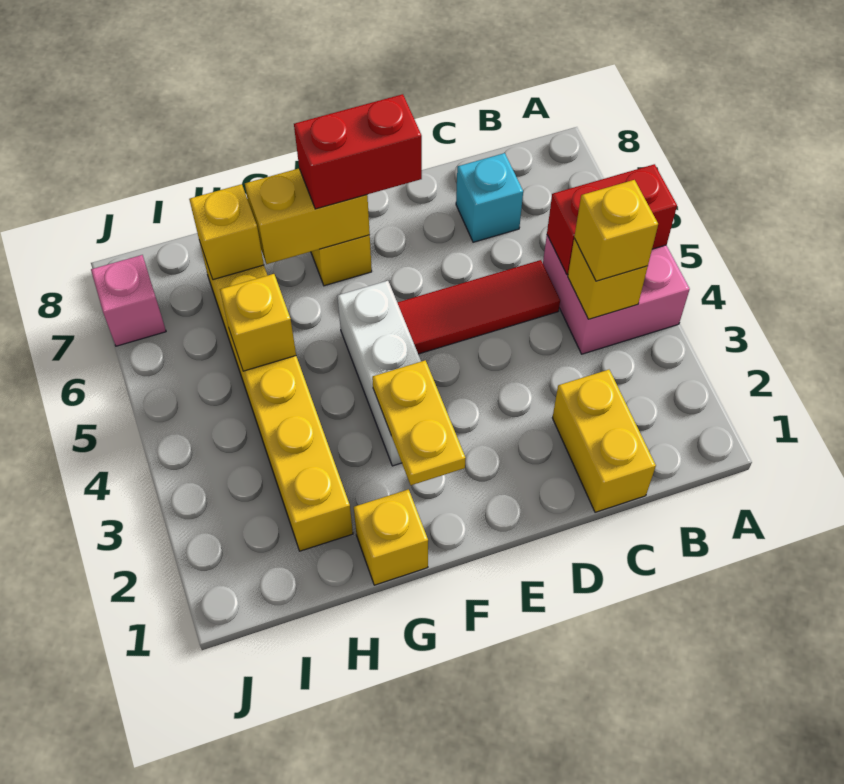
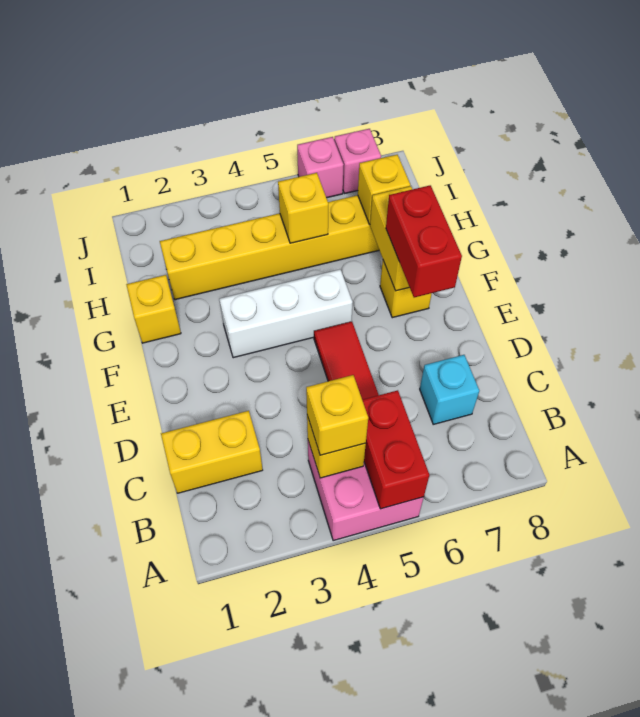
yellow plate F2:F3 level 2 -> none
none -> pink brick J6 level 1

